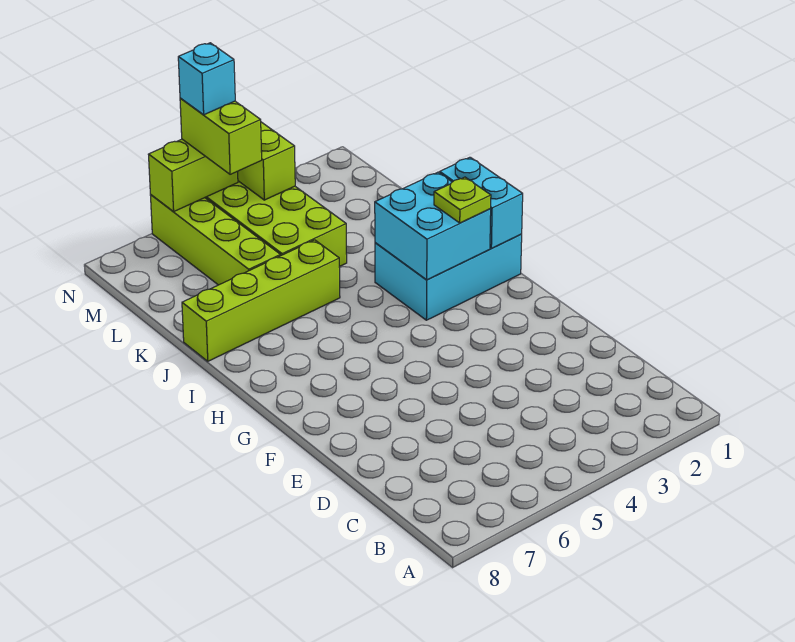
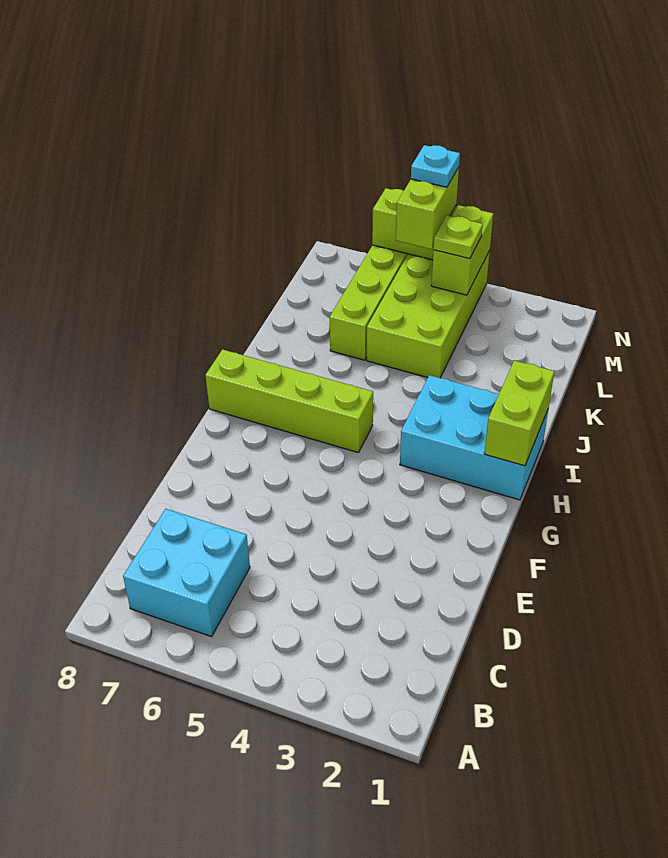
cyan brick H1:I1 level 2 -> lime brick H1:I1 level 2
cyan brick H2:I3 level 2 -> cyan brick B6:C7 level 1
lime plate H2 level 3 -> lime plate M4 level 3
lime brick J5:J8 level 1 -> lime brick H5:H8 level 1
cyan brick N5 level 4 -> cyan plate N5 level 4

